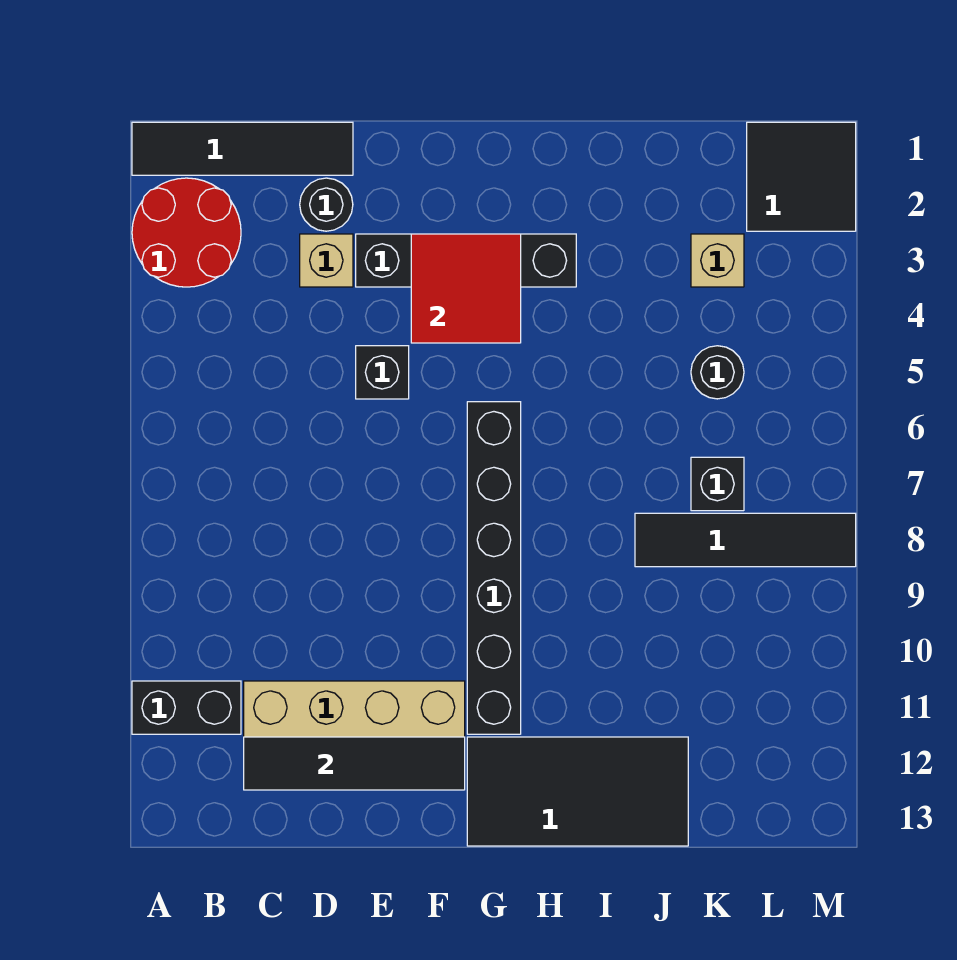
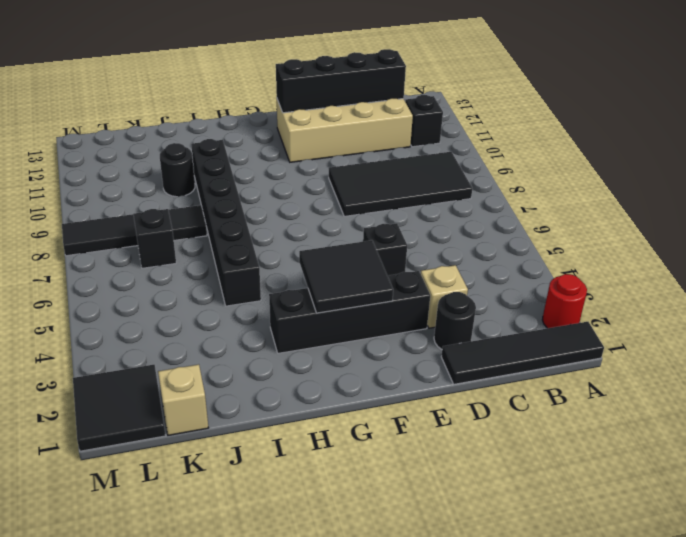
red round brick A2:B3 level 1 -> red round brick A2 level 1
black brick A11:B11 level 1 -> black brick B11 level 1
black tile C12:F12 level 2 -> black brick C12:F12 level 2
red tile F3:G4 level 2 -> black tile F3:G4 level 2
black brick G6:G11 level 1 -> black brick I5:I10 level 1
black tile G12:J13 level 1 -> black tile B8:E9 level 1
tan brick K3 level 1 -> tan brick K1 level 1
black round brick K5 level 1 -> black round brick J10 level 1

